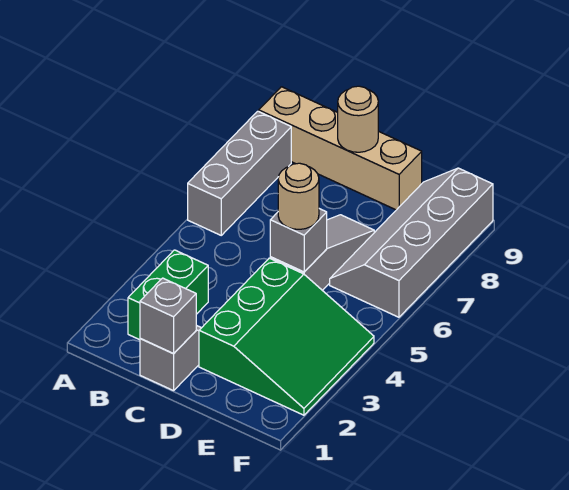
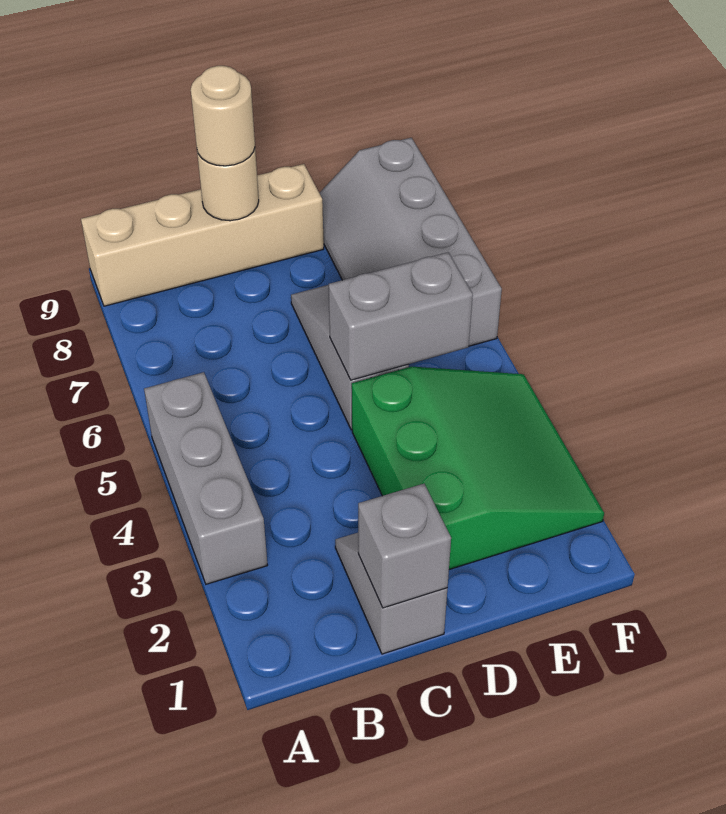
grey brick A6:A8 level 1 -> grey brick A3:A5 level 1
green brick B2:B3 level 1 -> none
grey brick D5 level 2 -> grey brick D5:E5 level 2
tan round brick D5 level 3 -> tan round brick C9 level 3

